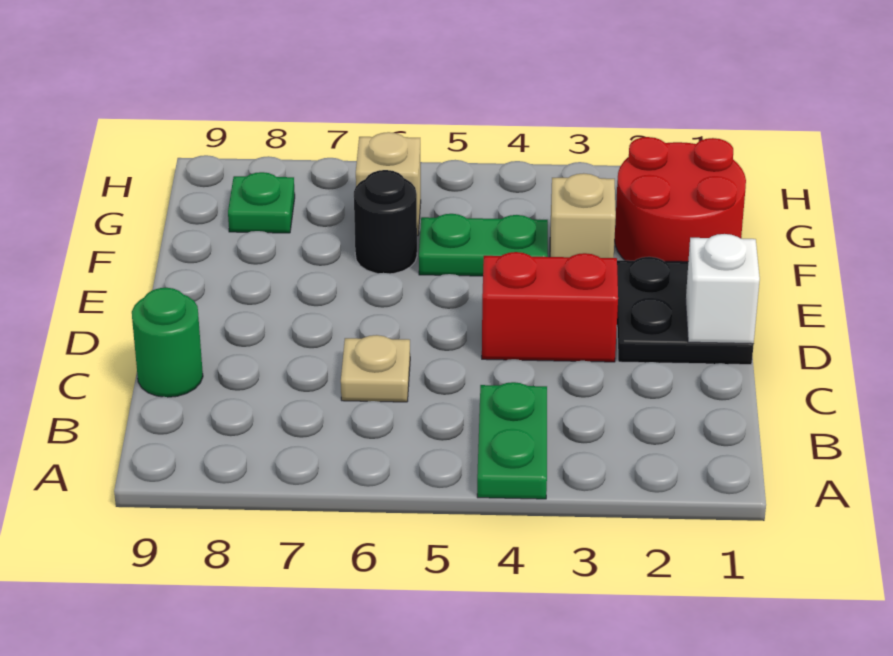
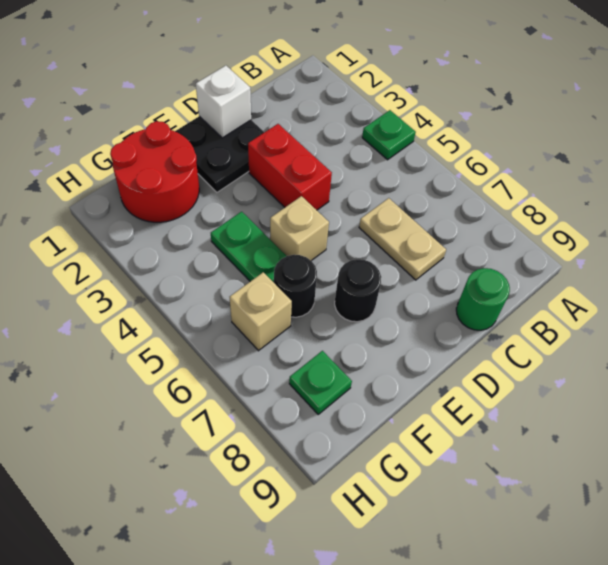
green plate A4:B4 level 1 -> green plate A4 level 1
tan plate C6 level 1 -> tan plate C6:C7 level 1
none -> black round brick E7 level 1
tan brick F3 level 1 -> tan brick E5 level 1

